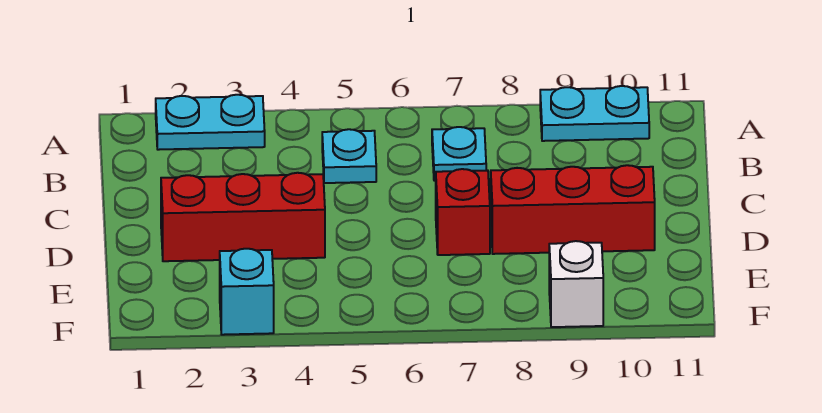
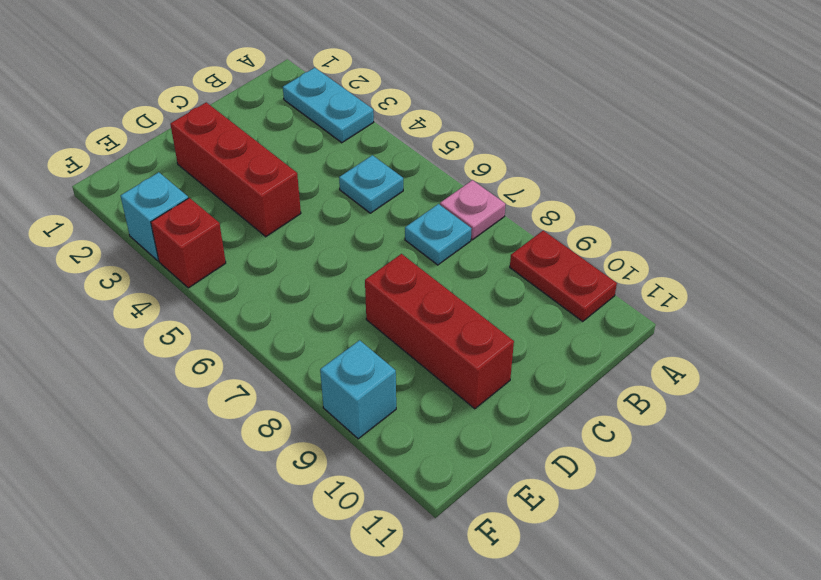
none -> pink plate A7 level 1
cyan plate A9:A10 level 1 -> red plate A9:A10 level 1
red brick D7 level 1 -> red brick F4 level 1
white brick F9 level 1 -> cyan brick F9 level 1

